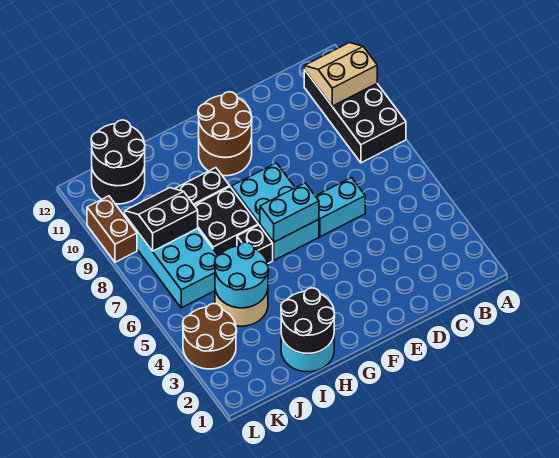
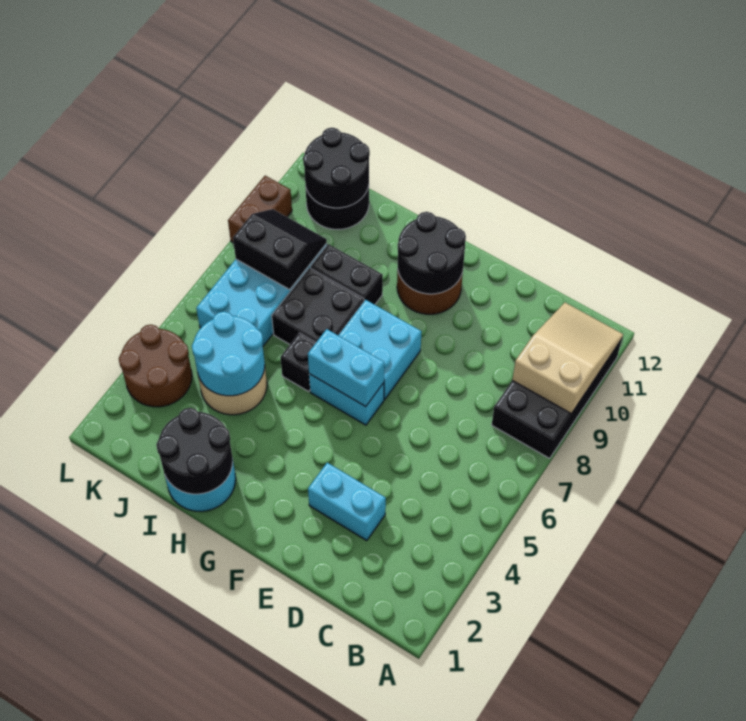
tan slope A10:B11 level 2 top 10 -> tan slope A9:B11 level 2 top 9
cyan brick D6:E6 level 1 -> cyan brick D3:E3 level 1
brown round brick F10:G11 level 2 -> black round brick F10:G11 level 2

